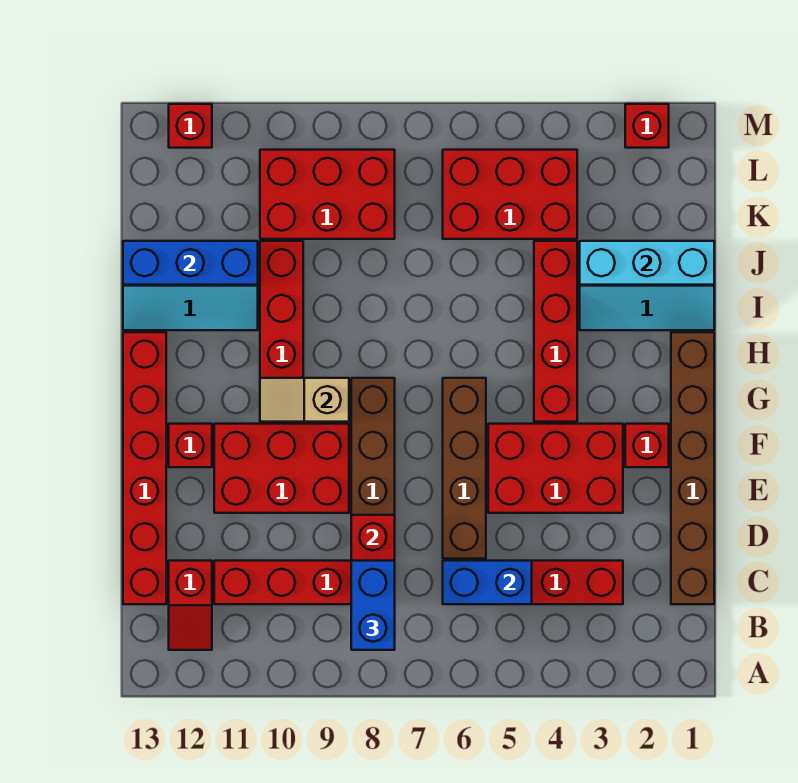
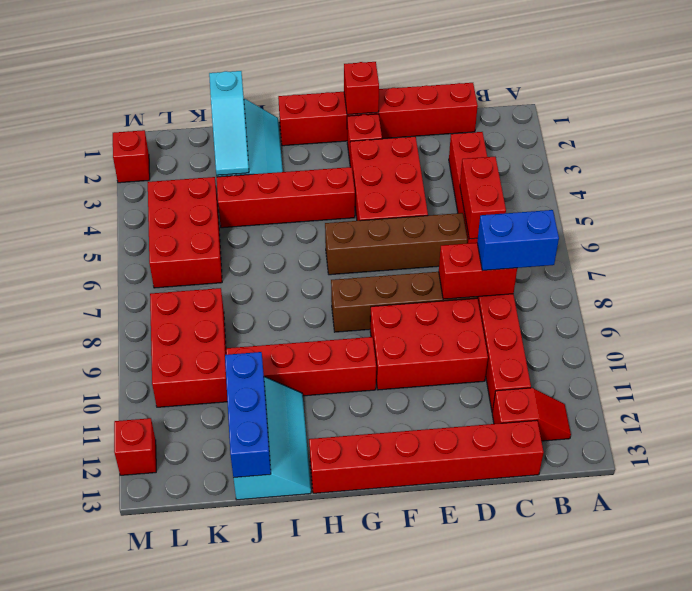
brown brick C1:H1 level 1 -> red brick C1:H1 level 1
blue brick C5:C6 level 2 -> red brick C5:C6 level 2
red brick E9:F11 level 1 -> red brick D9:F10 level 1
red brick F12 level 1 -> red brick F1 level 2
tan slope G9:G10 level 2 top 9 -> none
cyan brick J1:J3 level 2 -> cyan slope J1:J3 level 2 top 1

